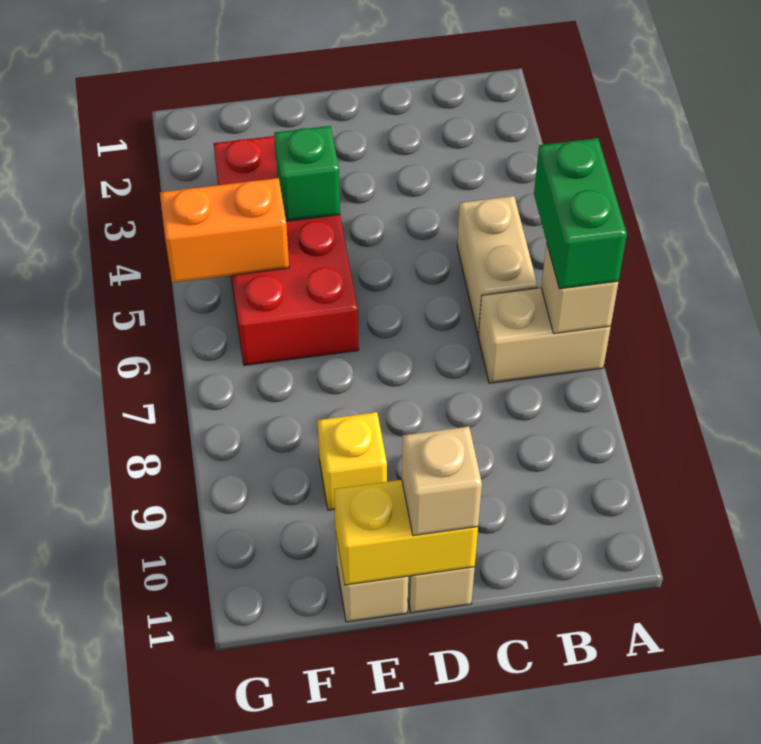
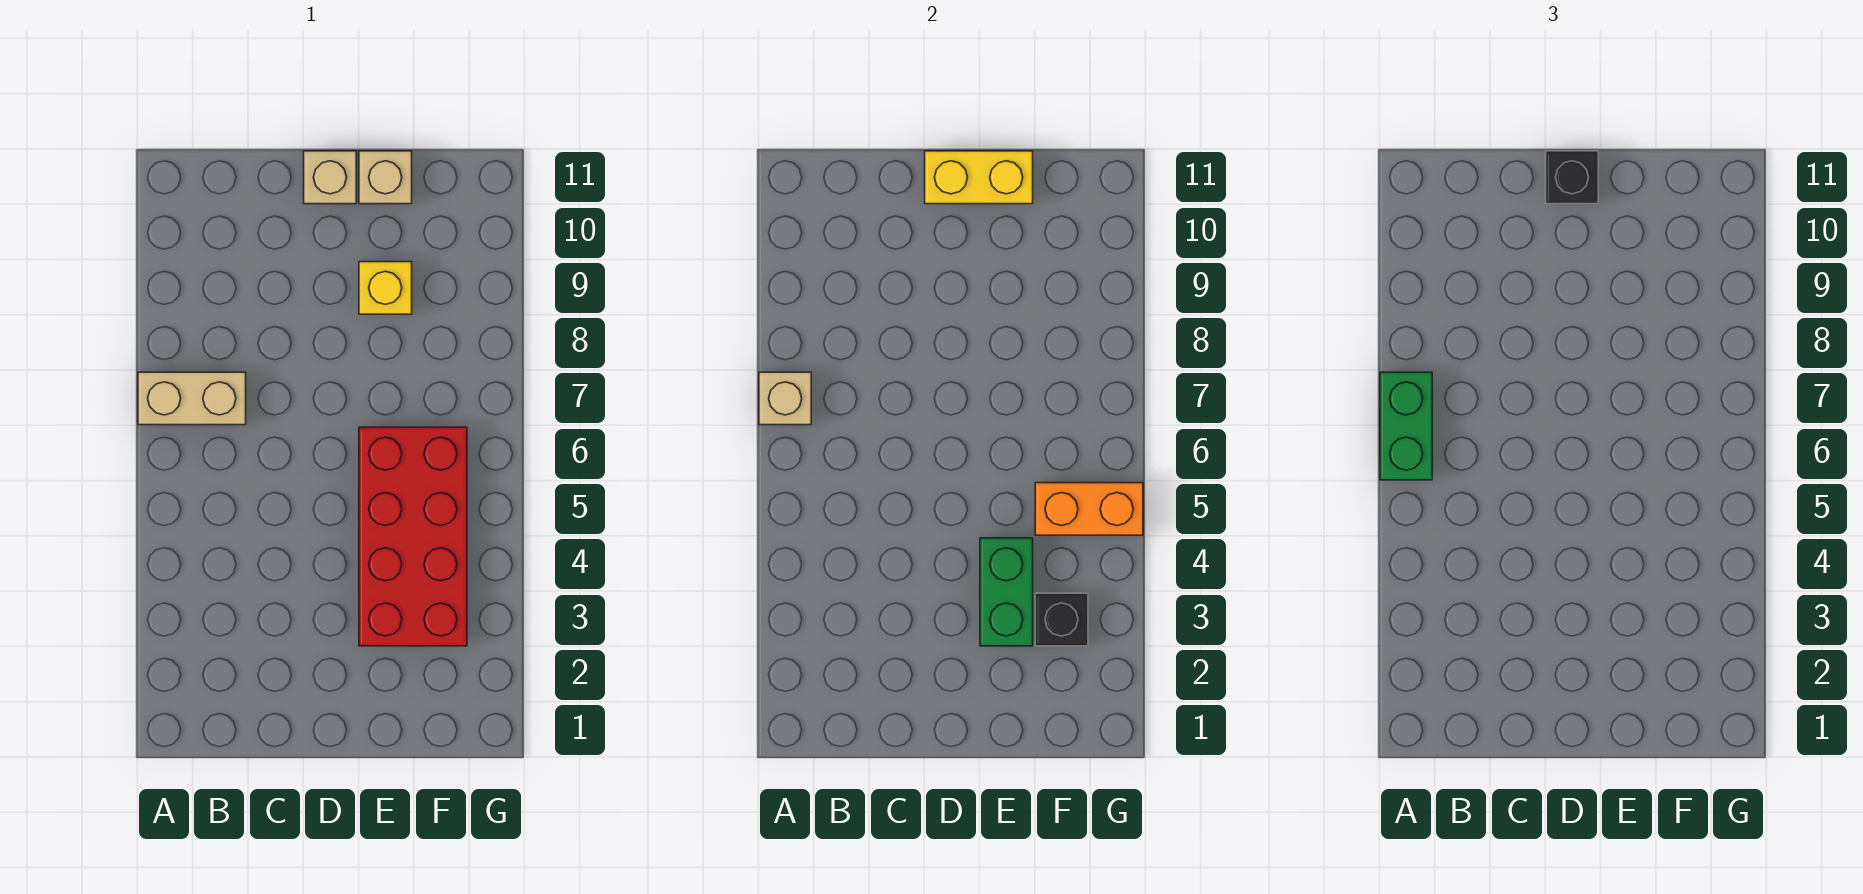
tan brick B5:B6 level 1 -> none
tan brick D11 level 3 -> black brick D11 level 3
green brick E4 level 2 -> green brick E3:E4 level 2
none -> black brick F3 level 2

